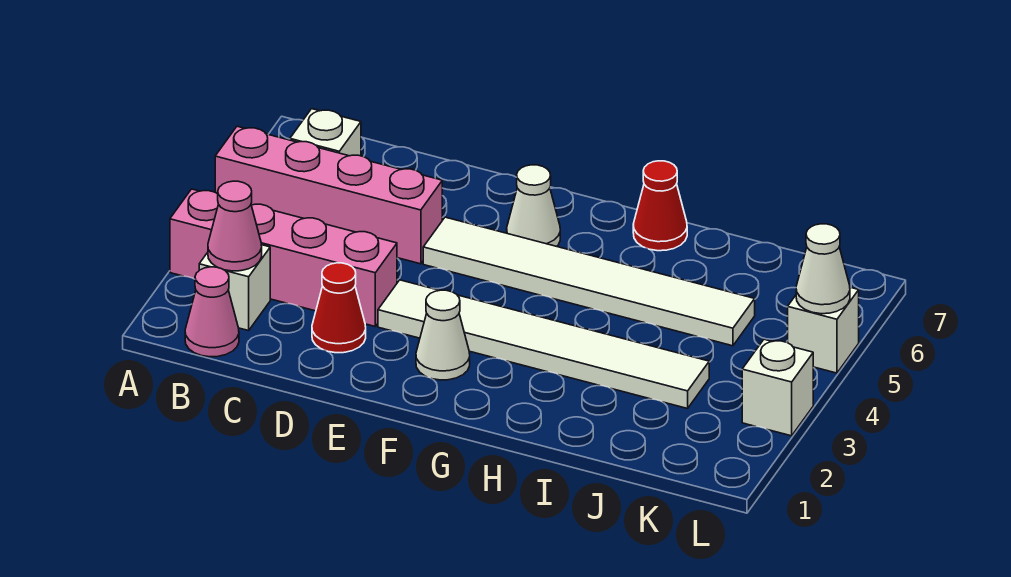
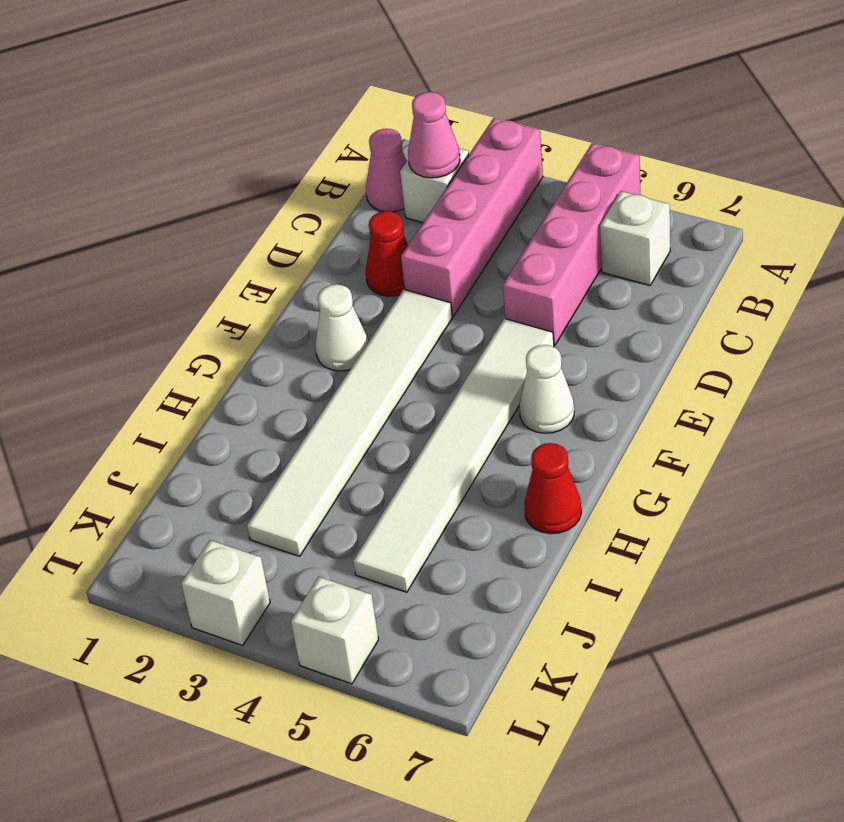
white cone L5 level 2 -> none

